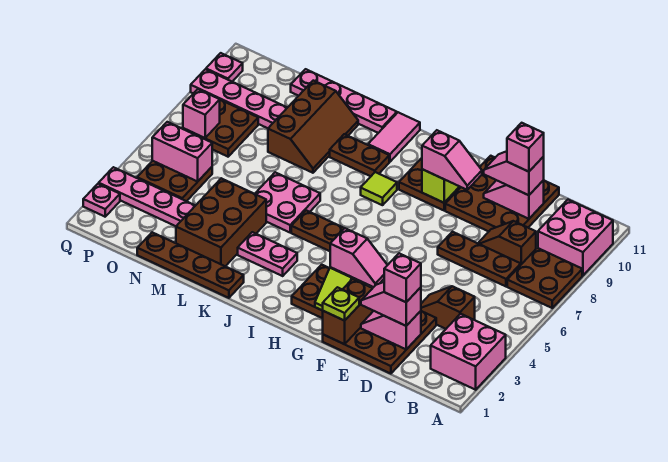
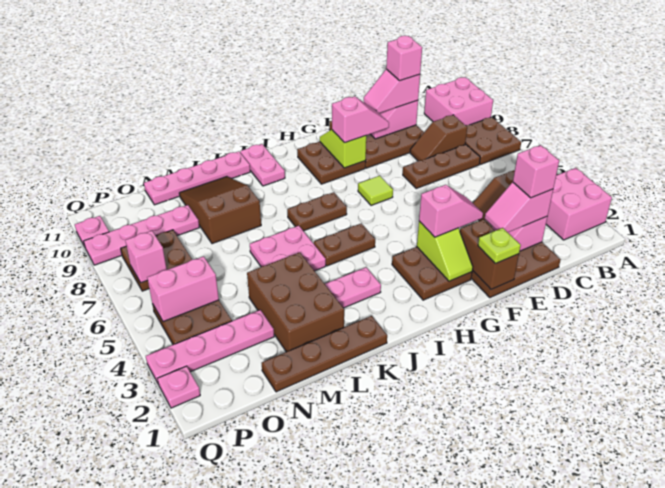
lime tile I8 level 1 -> lime tile G7 level 1
brown plate J9:K9 level 1 -> brown plate I7:J7 level 1
pink tile J10:J11 level 1 -> pink plate J10:J11 level 1
brown slope L8:M10 level 1 top M -> brown slope L8:M10 level 1 top 8

